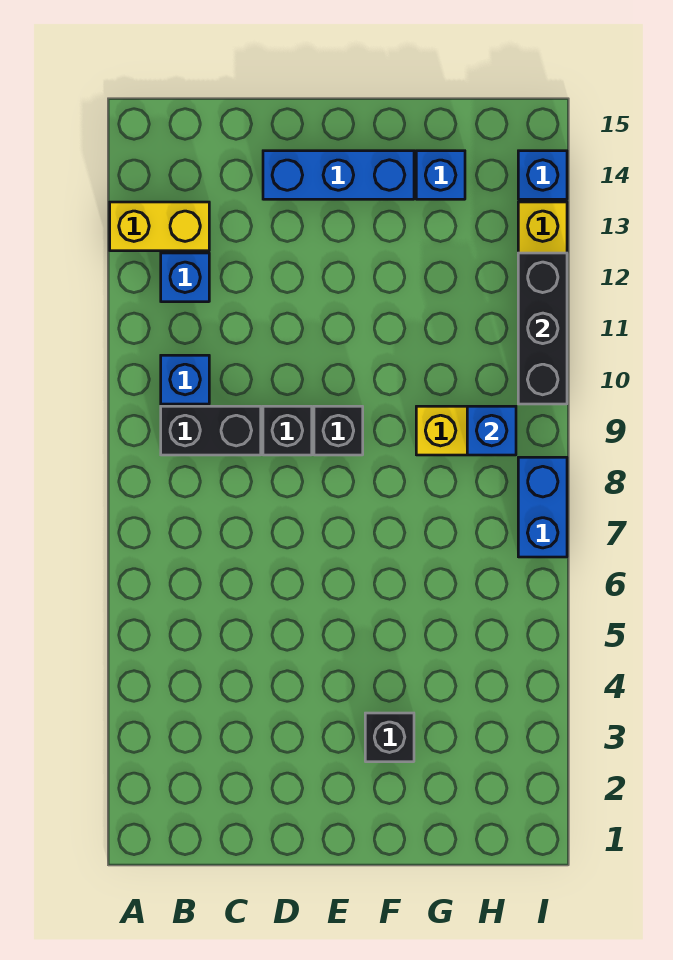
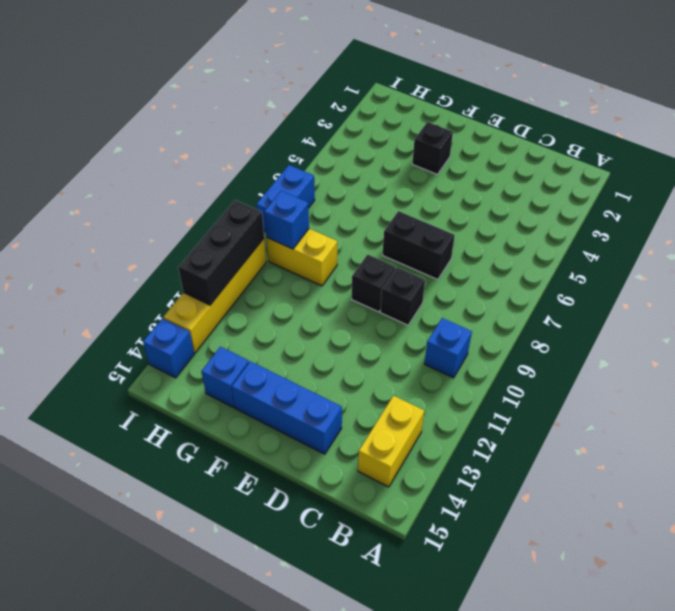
yellow brick A13:B13 level 1 -> yellow brick B13:B14 level 1
black brick B9:C9 level 1 -> black brick D7:E7 level 1
blue brick B12 level 1 -> none

